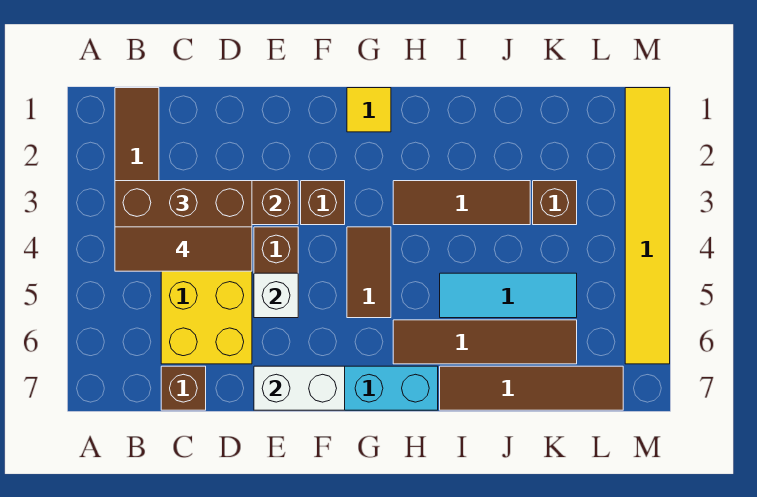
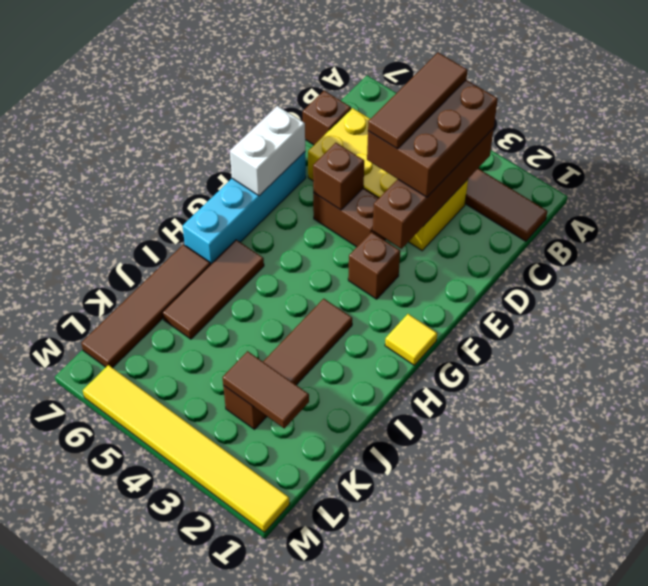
white brick E5 level 2 -> brown brick E5 level 2
brown tile G4:G5 level 1 -> brown tile K2:K3 level 2
brown tile H6:K6 level 1 -> brown tile H6:J6 level 1
cyan tile I5:K5 level 1 -> none

